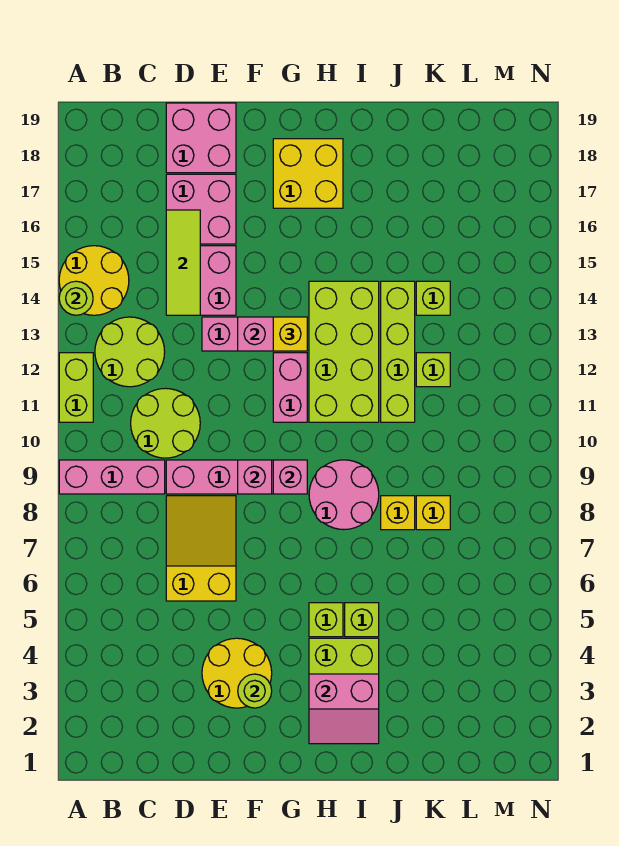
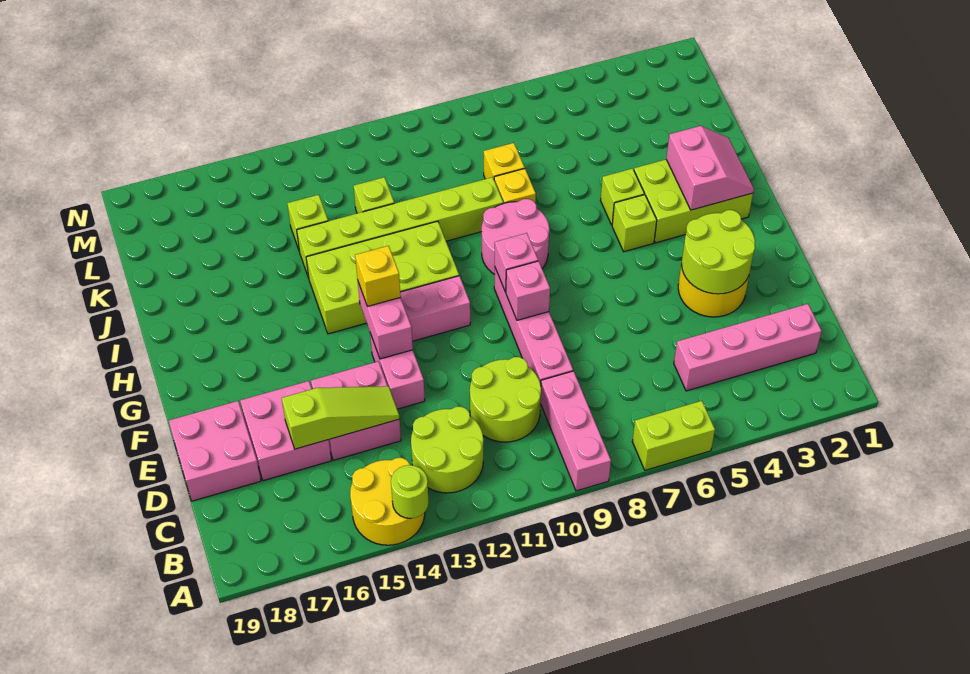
lime brick A11:A12 level 1 -> lime brick A6:A7 level 1
none -> pink brick C2:C5 level 1
yellow slope D6:E8 level 1 top 6 -> none
lime tile D14:D16 level 2 -> lime slope D14:D16 level 2 top 16
lime round brick F3 level 2 -> lime round brick E3:F4 level 2
yellow brick G17:H18 level 1 -> none
lime brick J11:J14 level 1 -> lime brick J9:J14 level 1

